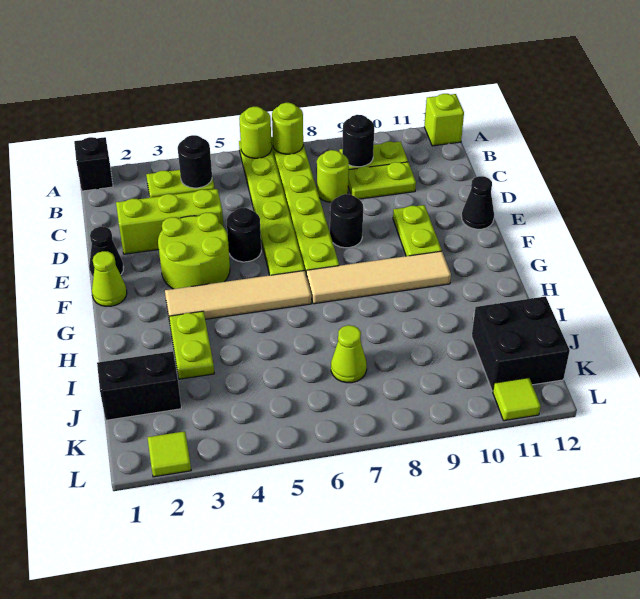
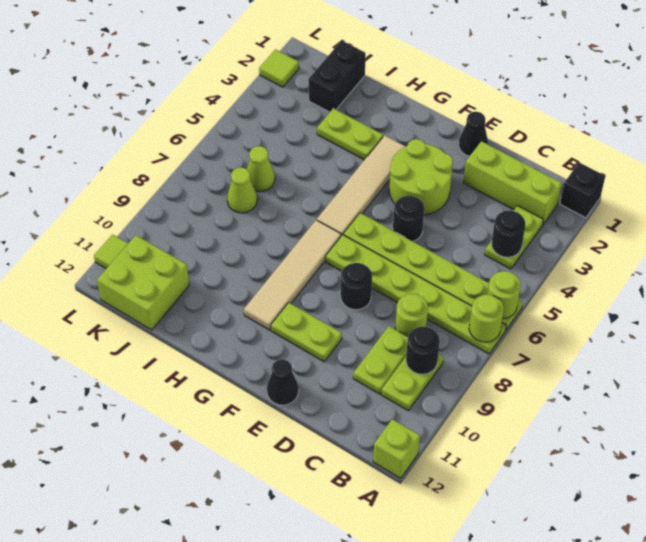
lime brick D2:D4 level 1 -> lime brick B2:D2 level 1
lime cone F1 level 1 -> lime cone J6 level 1
black brick J11:K12 level 1 -> lime brick J11:K12 level 1

